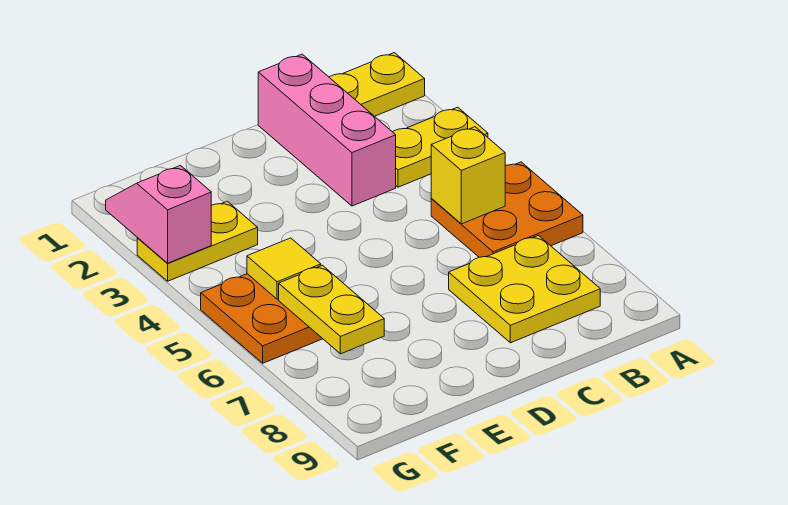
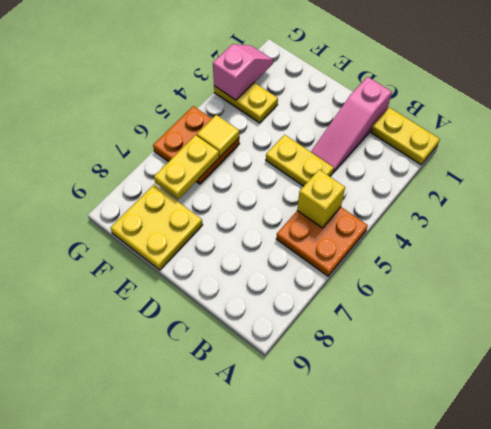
yellow plate A3:B3 level 1 -> yellow plate C4:D4 level 1
yellow plate B7:C8 level 1 -> yellow plate E8:F9 level 1
pink brick C1:C3 level 1 -> pink slope C1:C3 level 1 top 1

